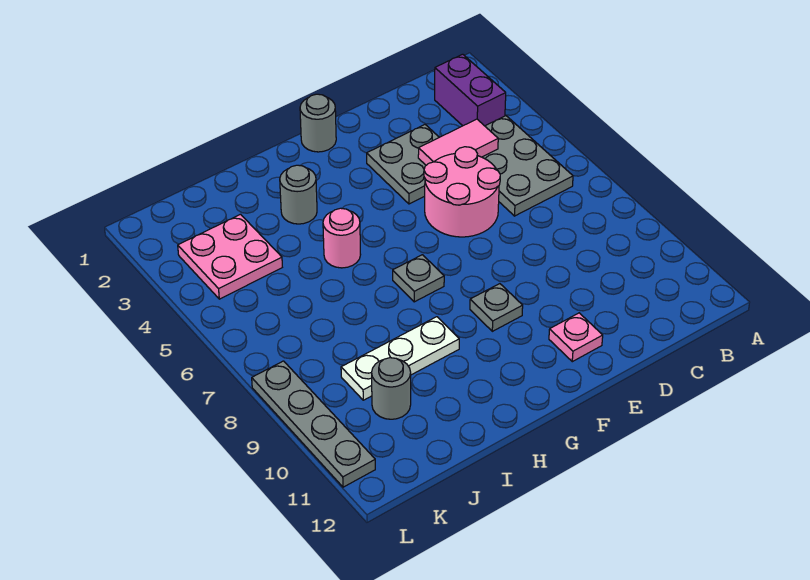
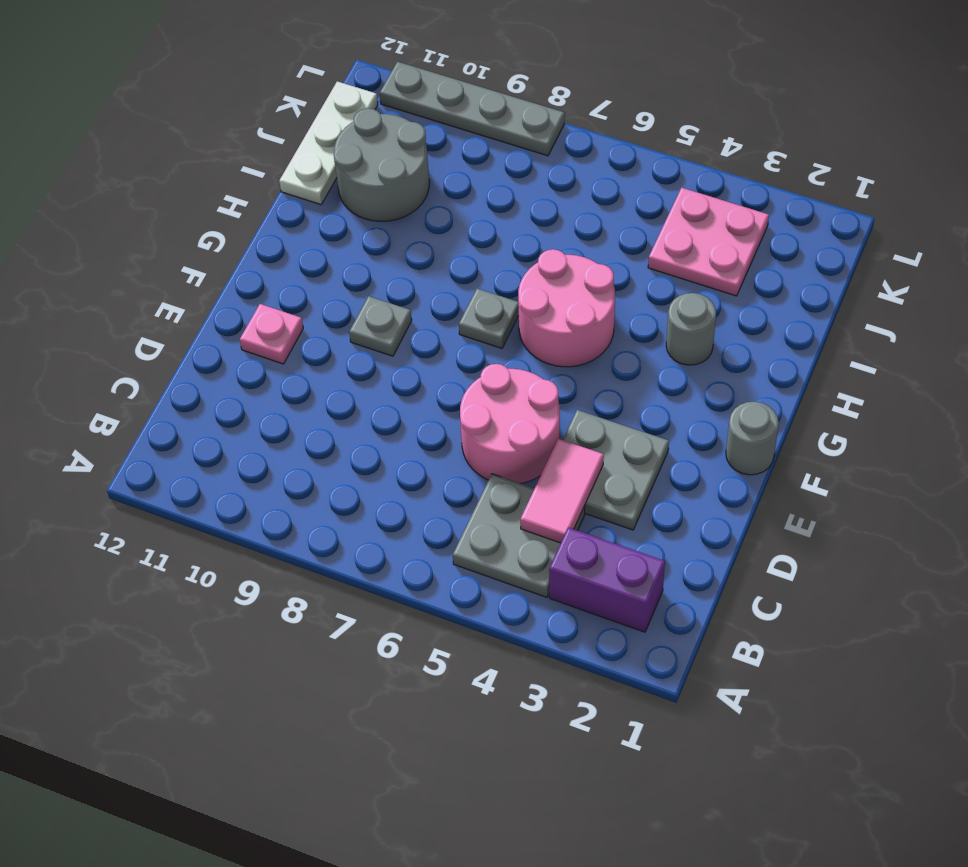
grey plate B4:C6 level 1 -> grey plate B4:C5 level 1
pink round brick H5 level 1 -> pink round brick G5:H6 level 1
white plate H9:J9 level 1 -> white plate I12:K12 level 1
grey round brick J10 level 1 -> grey round brick I10:J11 level 1

